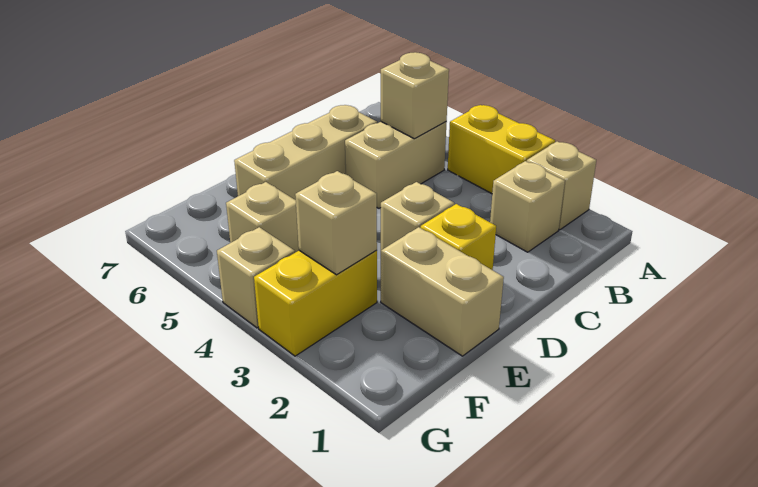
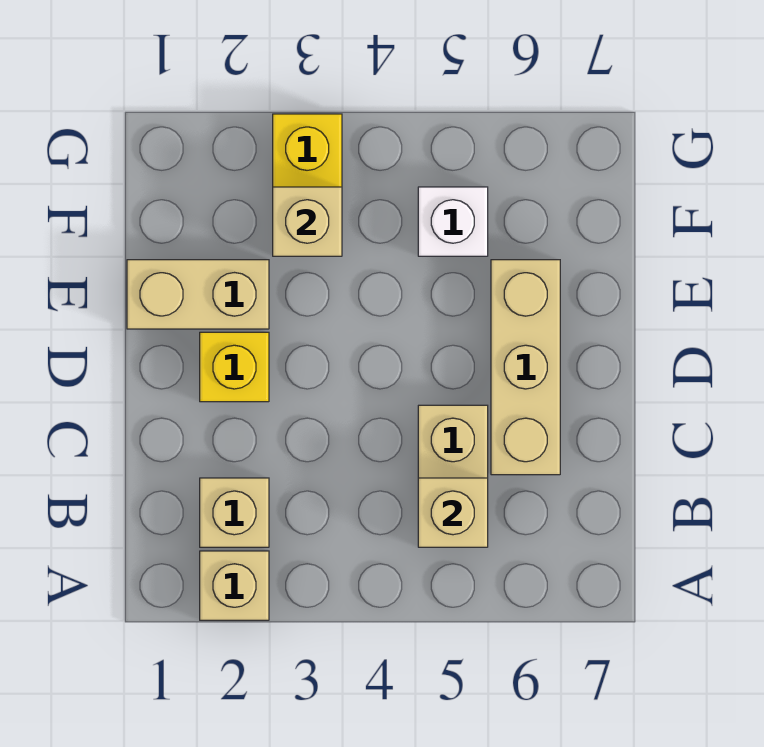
yellow brick A3:A4 level 1 -> none
tan brick D3 level 1 -> none
tan brick F5 level 1 -> white brick F5 level 1
tan brick G4 level 1 -> none

